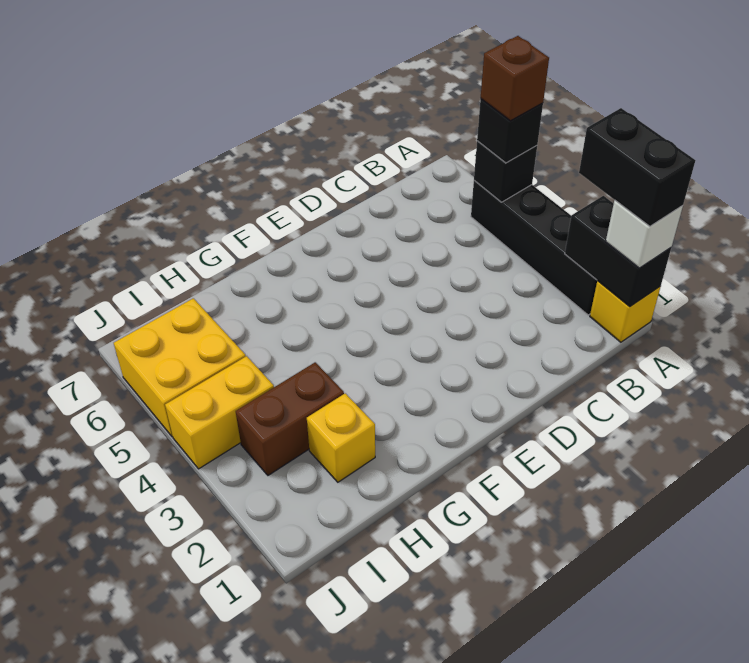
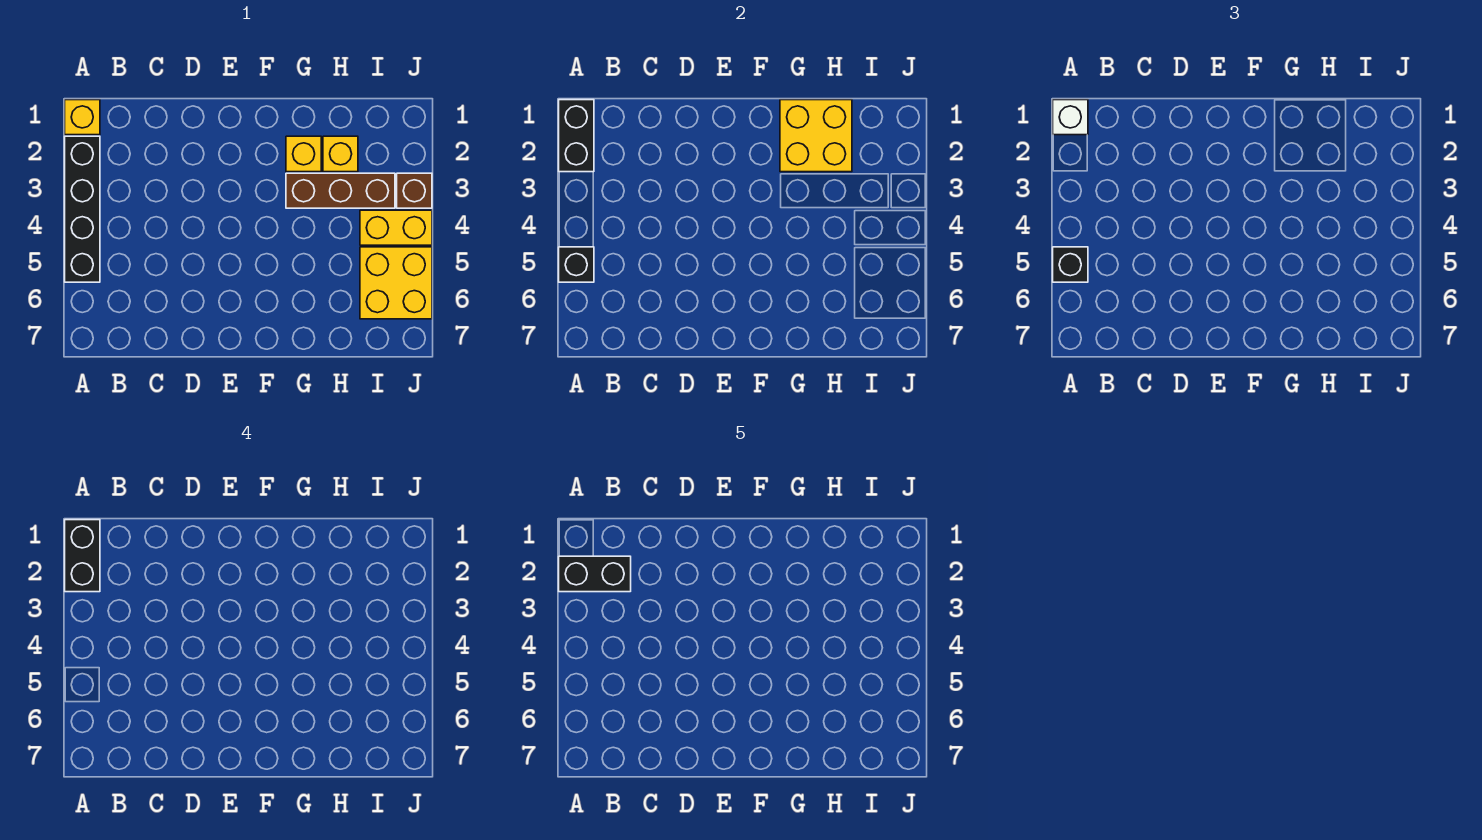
none -> black brick A2:B2 level 5
brown brick A5 level 4 -> brown brick J3 level 1
none -> yellow brick G1:H2 level 2
none -> yellow brick G2 level 1
brown brick H3:I3 level 1 -> brown brick G3:I3 level 1

